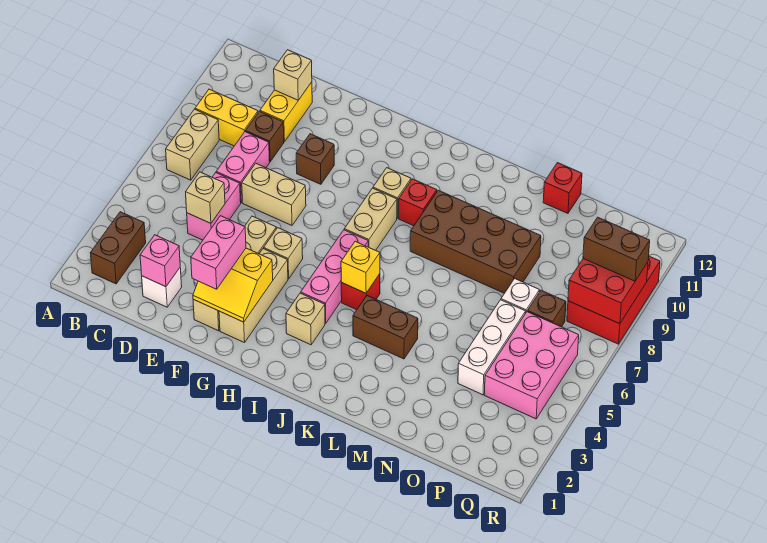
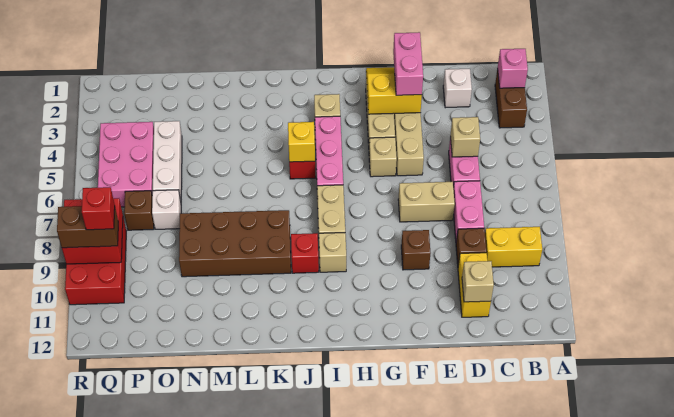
tan brick B7:B8 level 1 -> none
pink brick D2 level 2 -> pink brick B2 level 2
brown brick K4:L4 level 1 -> none
red brick N12 level 1 -> red brick Q9 level 4

